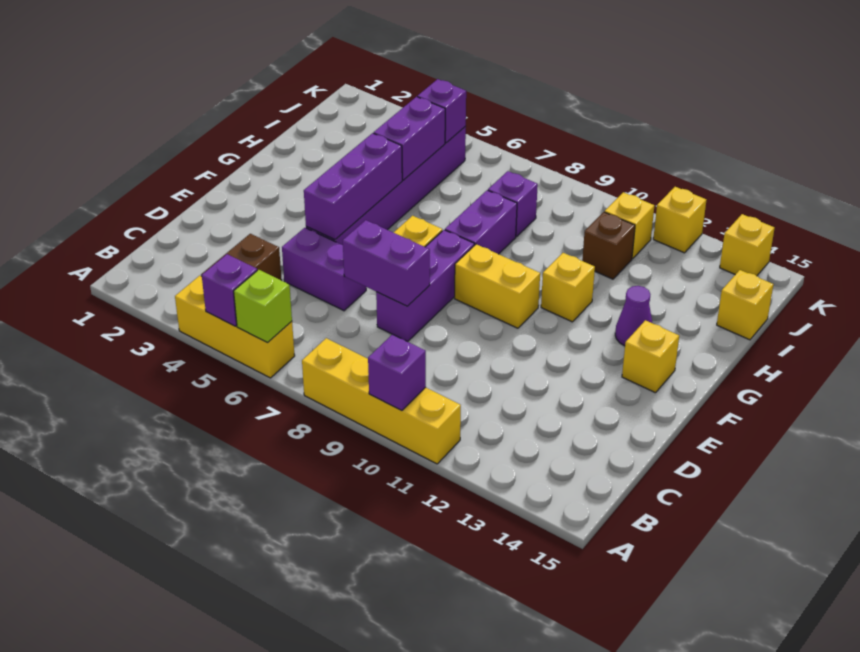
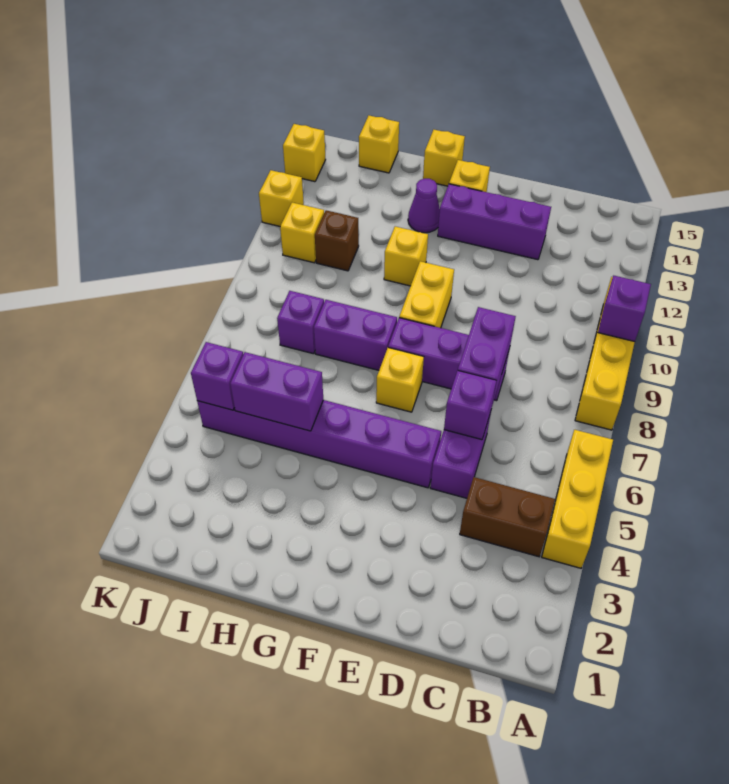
purple brick A5 level 2 -> purple brick D6 level 2
lime brick A6 level 2 -> none
purple brick E5:G5 level 2 -> purple brick D13:F13 level 1
none -> yellow brick G15 level 1

